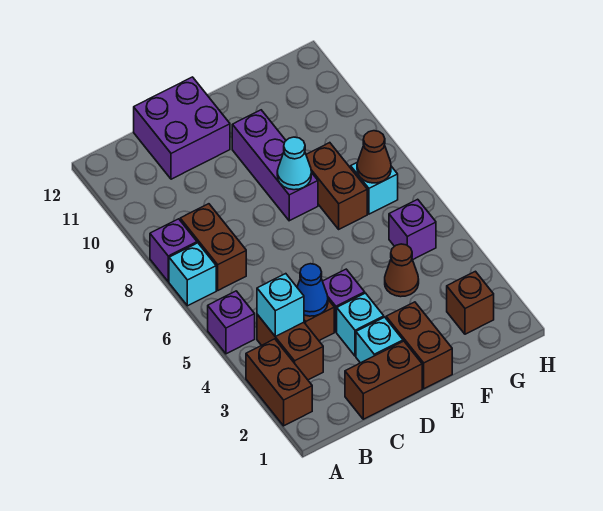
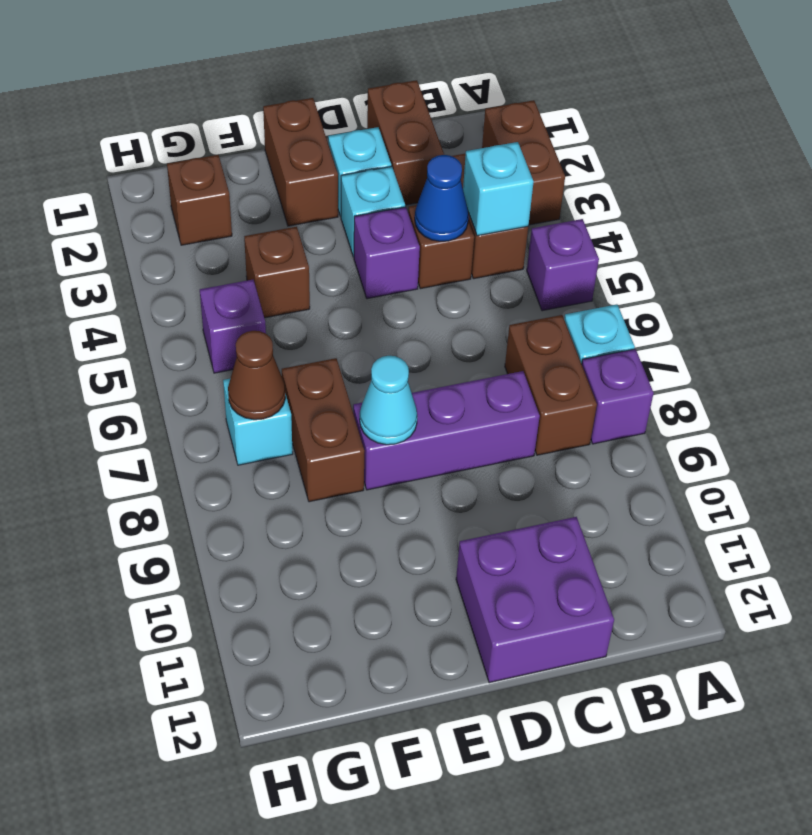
brown brick C1:D1 level 1 -> brown brick C1:C2 level 1
purple brick E8:E10 level 1 -> purple brick C8:E8 level 1
brown cone F4 level 1 -> brown brick F4 level 1

